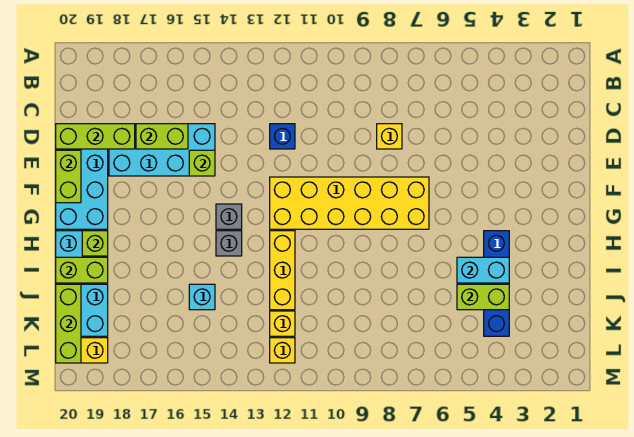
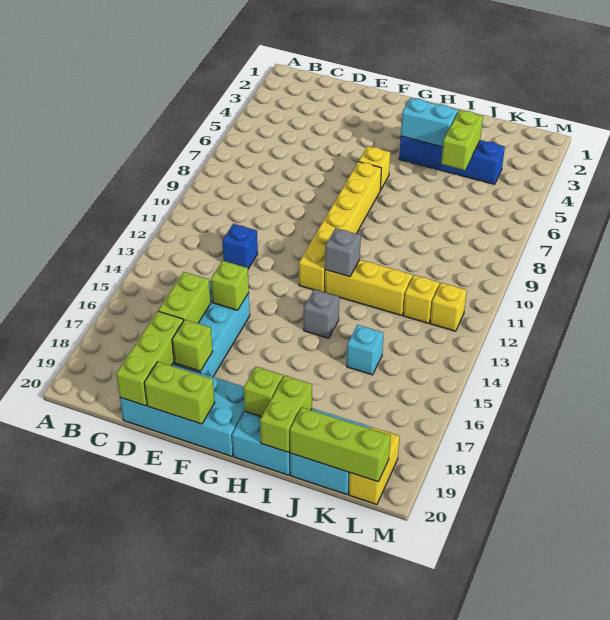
yellow brick D8 level 1 -> yellow brick G6 level 1
none -> lime brick E18 level 2
yellow brick F7:G12 level 1 -> yellow brick G7:G12 level 1
grey brick G14 level 1 -> grey brick H12 level 2
cyan brick I4:I5 level 2 -> cyan brick H4:I4 level 2

